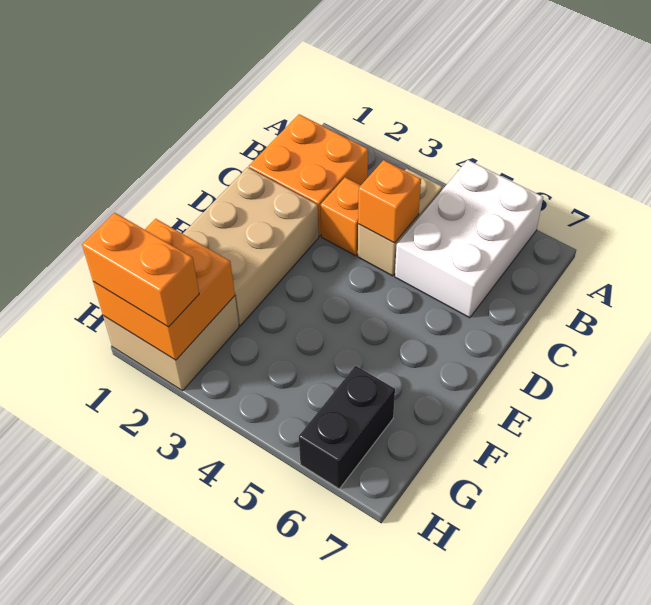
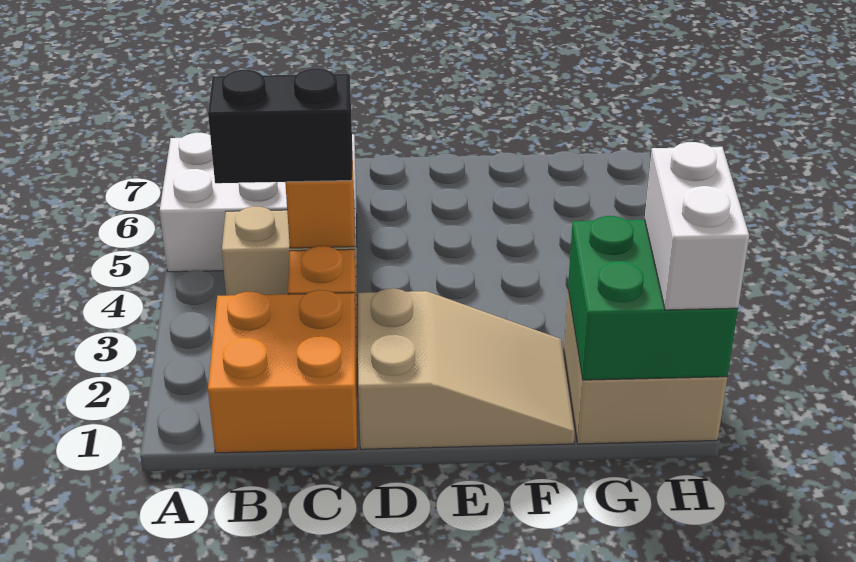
tan brick D1:F2 level 1 -> tan slope D1:F2 level 1 top D
orange brick G1:H2 level 2 -> green brick G1:H2 level 2
black brick G6:H6 level 1 -> black brick B4:C4 level 3
orange brick H1:H2 level 3 -> white brick H1:H2 level 3

